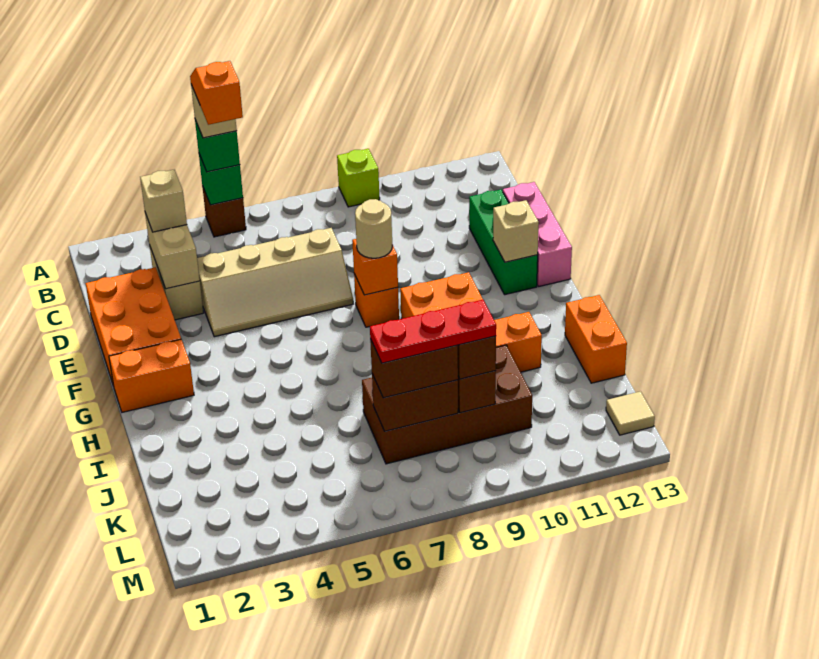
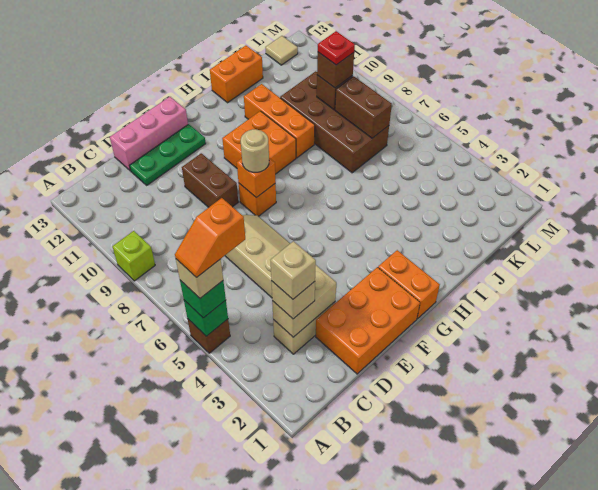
green brick D12:F12 level 1 -> green plate D12:F12 level 1
tan brick F12 level 2 -> tan brick C3 level 4
brown brick K7:K8 level 3 -> brown brick E9:E10 level 1
red plate K7:K9 level 4 -> red plate K9 level 4

